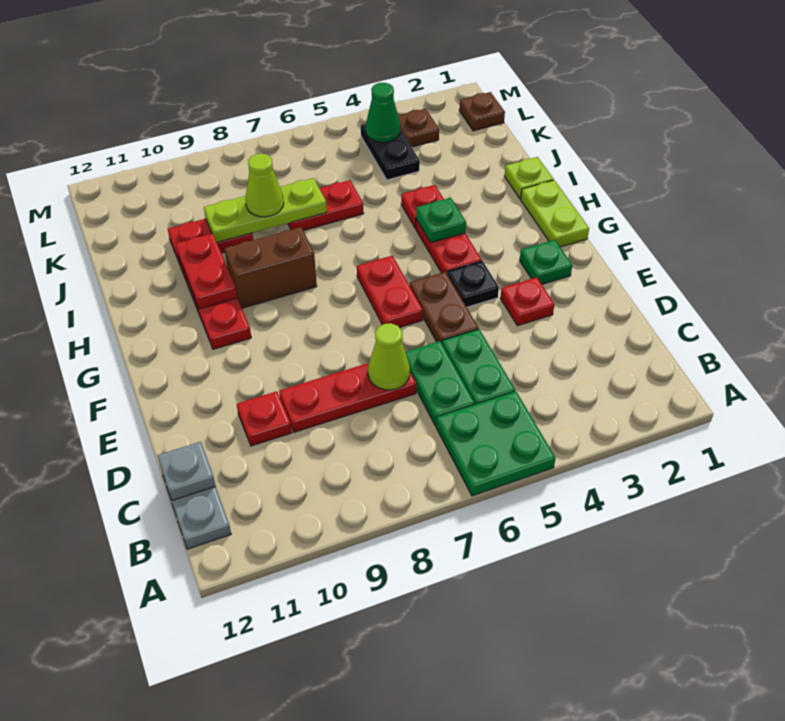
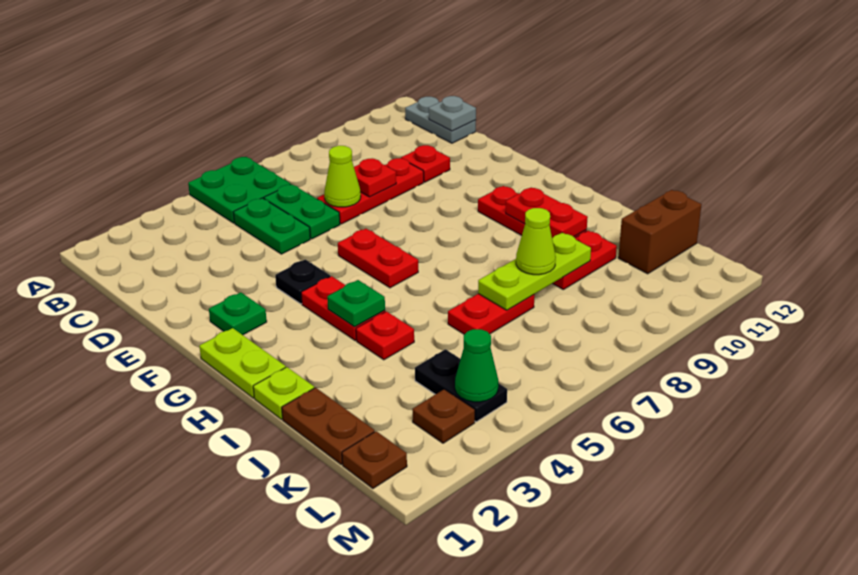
red plate E3 level 1 -> red plate D8 level 2
brown plate E5:F5 level 1 -> brown plate J1:K1 level 1
brown brick H8:H9 level 1 -> brown brick K11:K12 level 1

